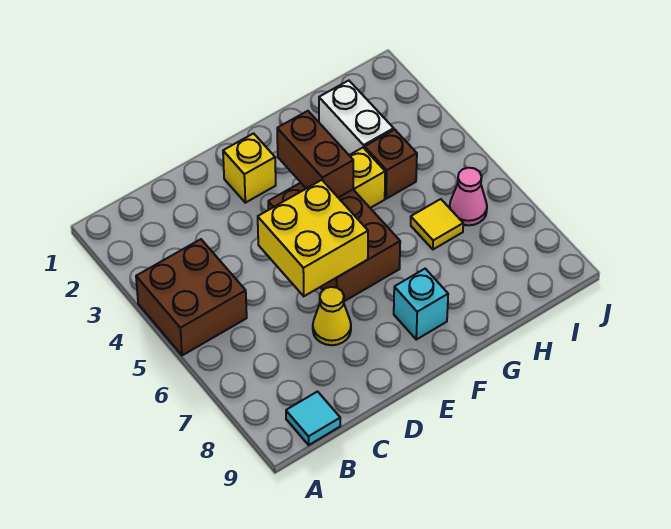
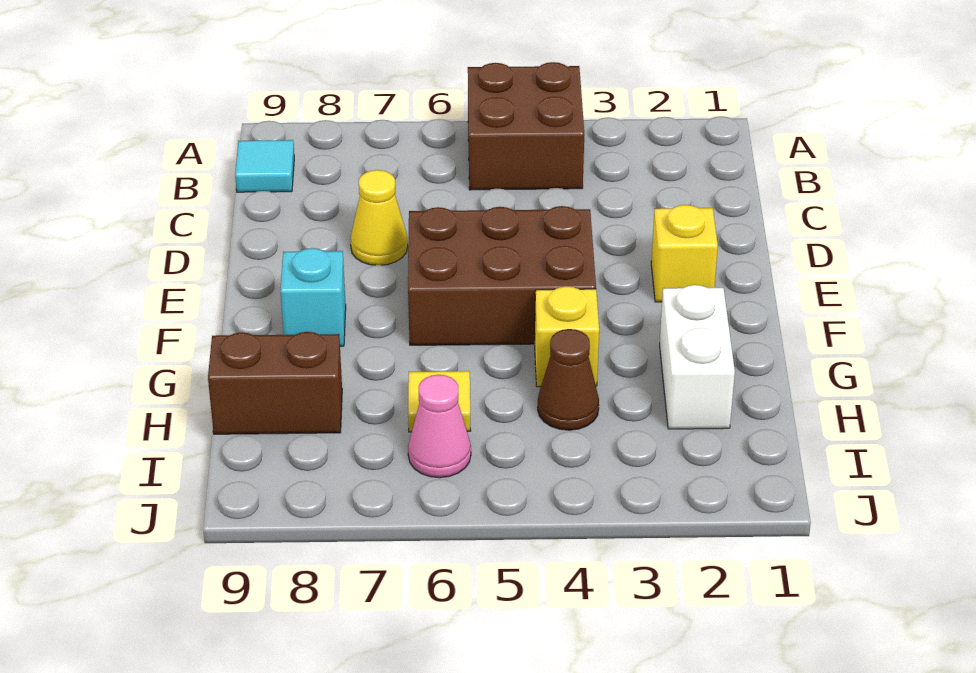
yellow brick D5:E6 level 2 -> none
brown brick F3:F4 level 2 -> brown brick H8:H9 level 1
white brick H2:H3 level 1 -> white brick G2:H2 level 1
brown brick H4 level 1 -> brown cone H4 level 1

